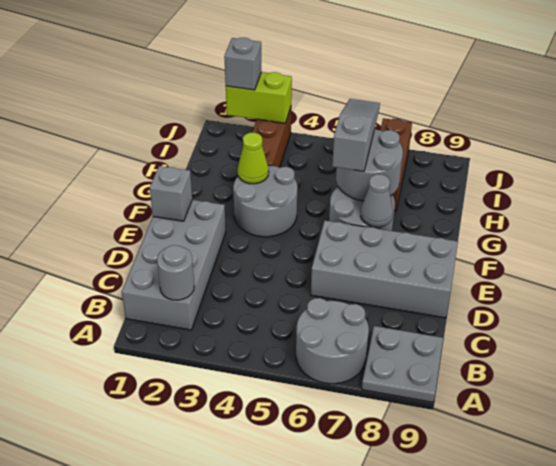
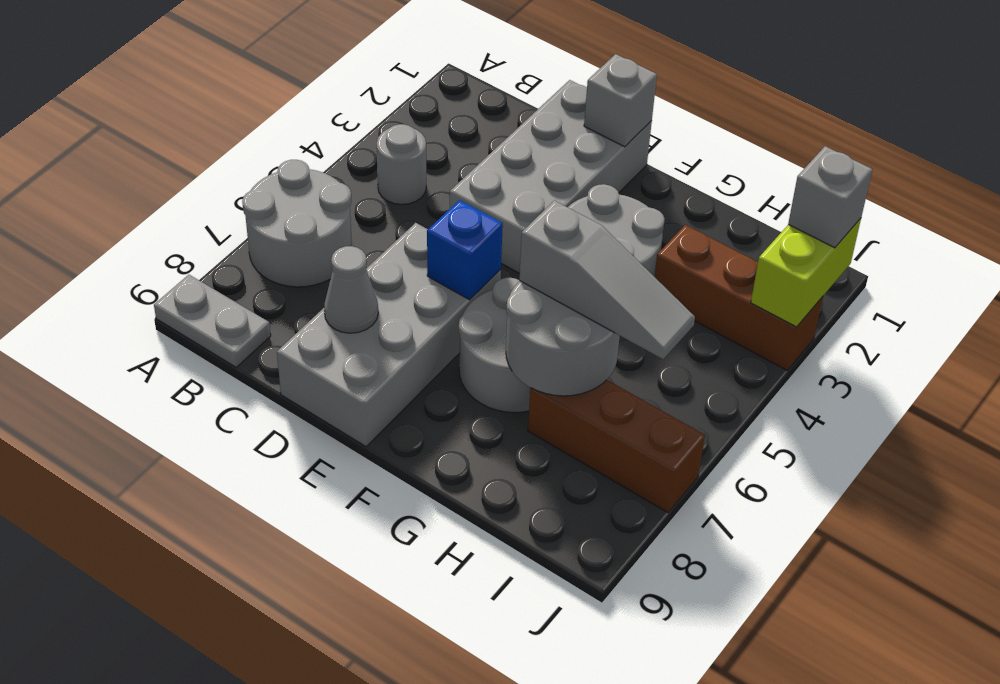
grey plate A8:B9 level 1 -> grey plate A9:B9 level 1
grey brick B1:E2 level 1 -> grey brick D1:E4 level 1
grey round brick B2 level 2 -> grey round brick B4 level 1
none -> blue brick E6 level 2
grey cone F7 level 2 -> grey cone D8 level 2
lime cone G3 level 2 -> none

